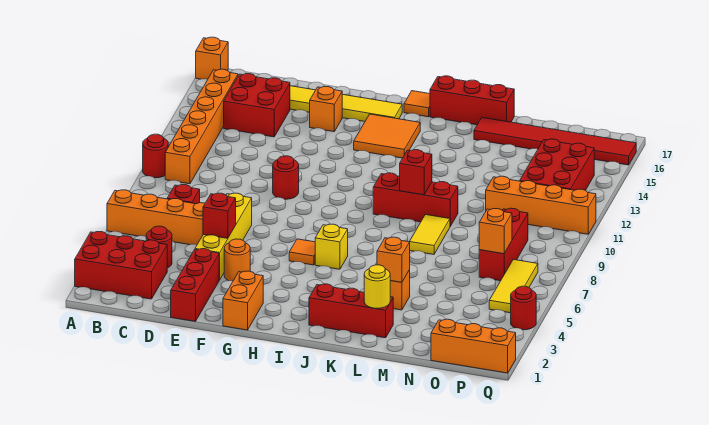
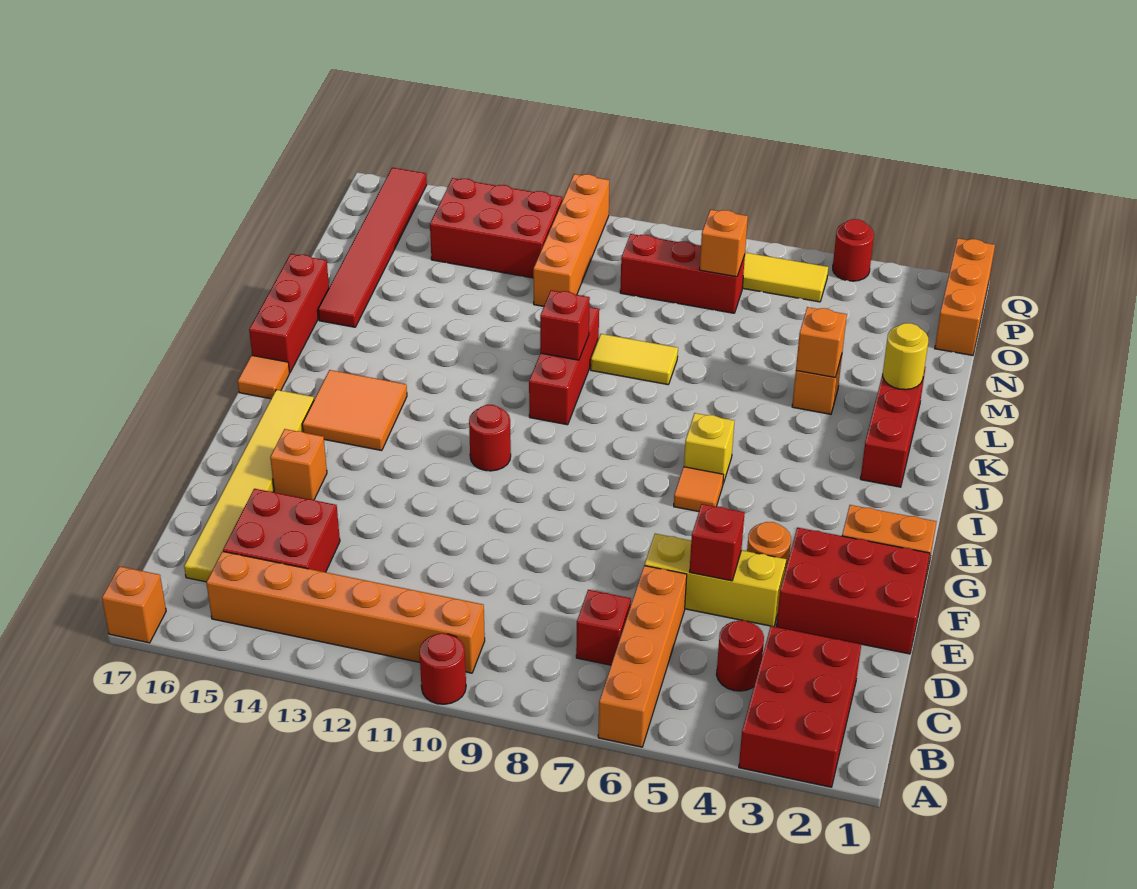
red brick E1:E3 level 1 -> red brick E1:F3 level 1
yellow brick E4:E7 level 1 -> yellow brick E4:E6 level 1
red round brick F10 level 1 -> red round brick H11 level 1

